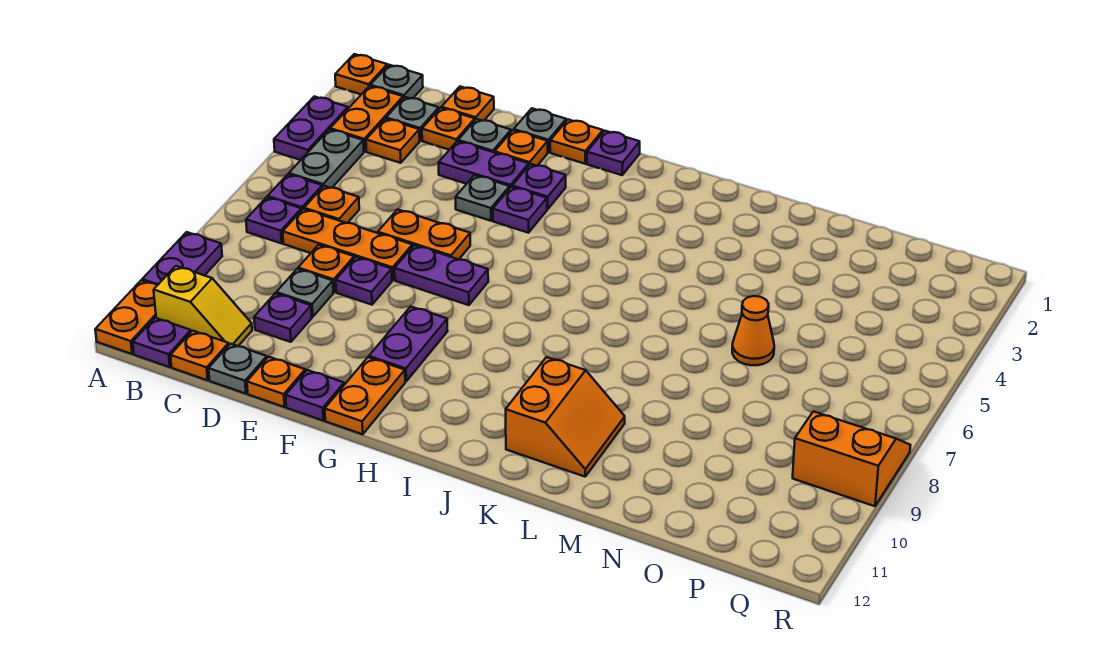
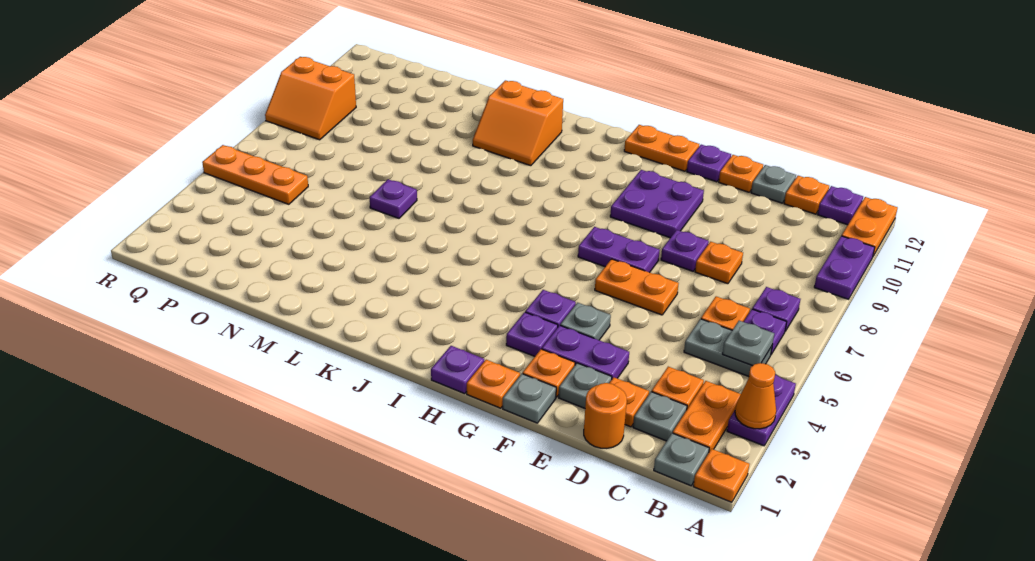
grey plate B4:B5 level 1 -> grey plate B5:C5 level 1
yellow slope B11:C11 level 1 top B -> none
orange plate C7:E7 level 1 -> orange plate P5:R5 level 1
orange plate D1 level 1 -> orange round brick D1 level 1
grey plate D9 level 1 -> grey plate B5 level 2
purple plate D10 level 1 -> purple plate M6 level 1
purple plate G9:G10 level 1 -> purple plate F9:G10 level 1
orange plate G11:G12 level 1 -> orange plate G12:H12 level 1
orange slope K10:L11 level 1 top K -> orange slope K10:L11 level 1 top 11
orange cone N6 level 1 -> orange cone A3 level 2

